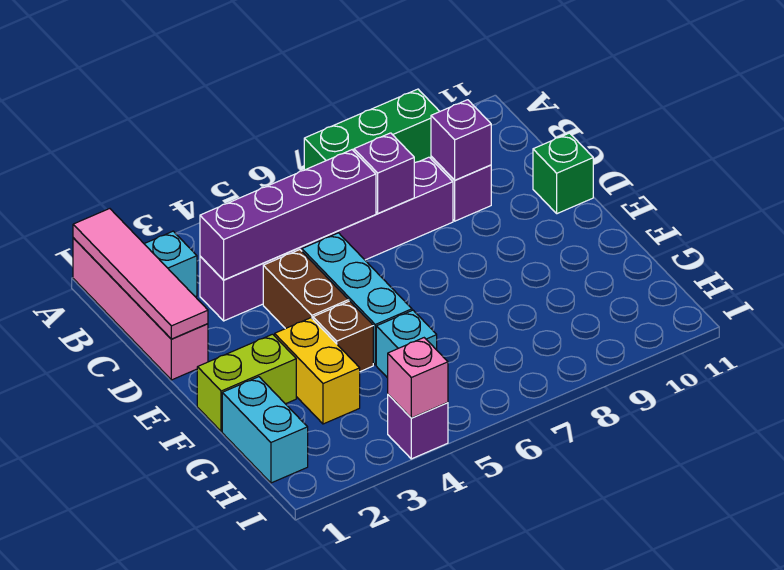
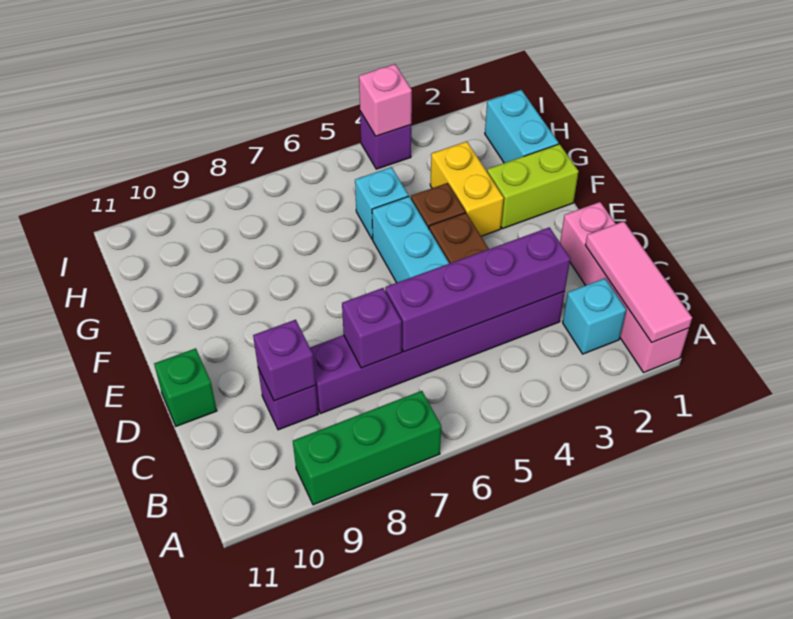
pink tile A1:D1 level 2 -> pink tile A1:C1 level 2

